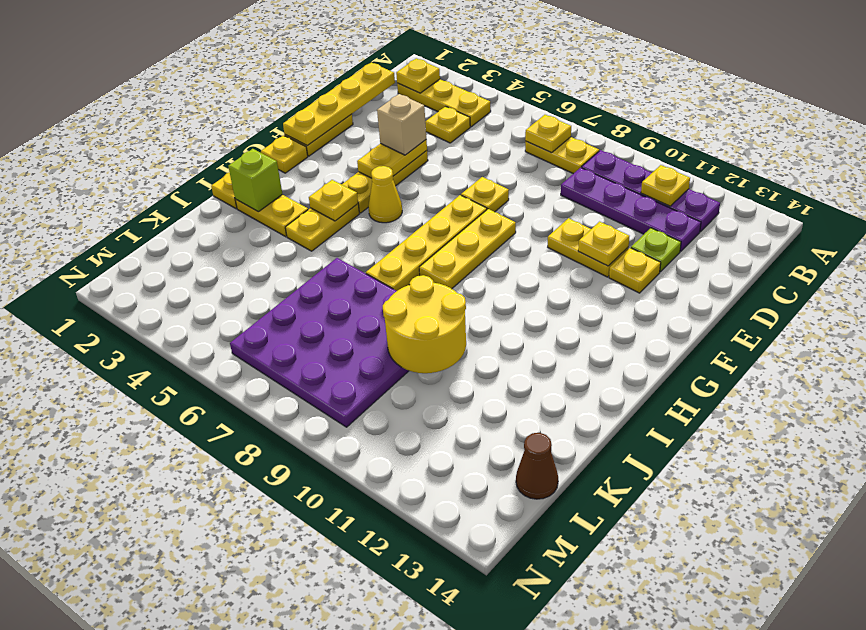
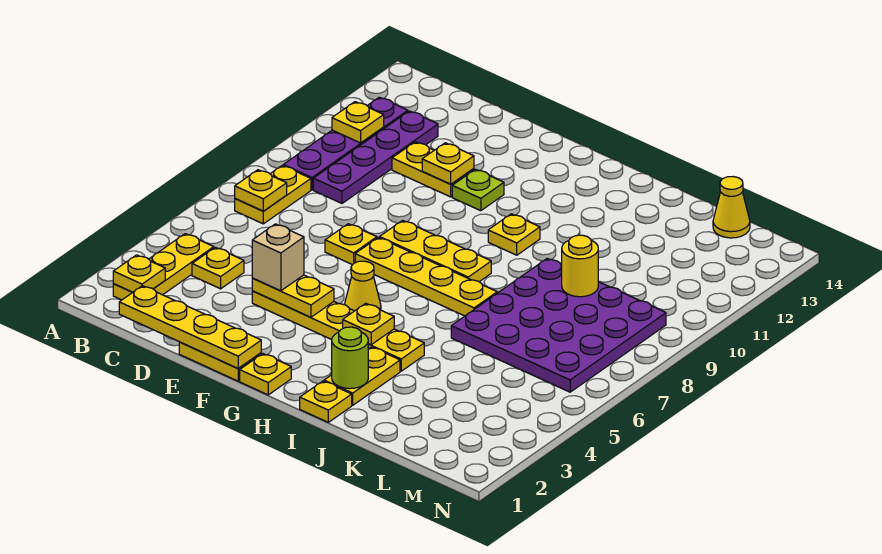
lime plate D12 level 1 -> lime plate F11 level 1
yellow plate E10:E11 level 1 -> yellow plate D11:E11 level 1
yellow plate E12 level 1 -> yellow plate H10 level 1
lime brick I2 level 2 -> lime round brick I2 level 2
yellow round brick J9:K10 level 2 -> yellow round brick K9 level 2
brown cone L14 level 1 -> yellow cone L14 level 1

